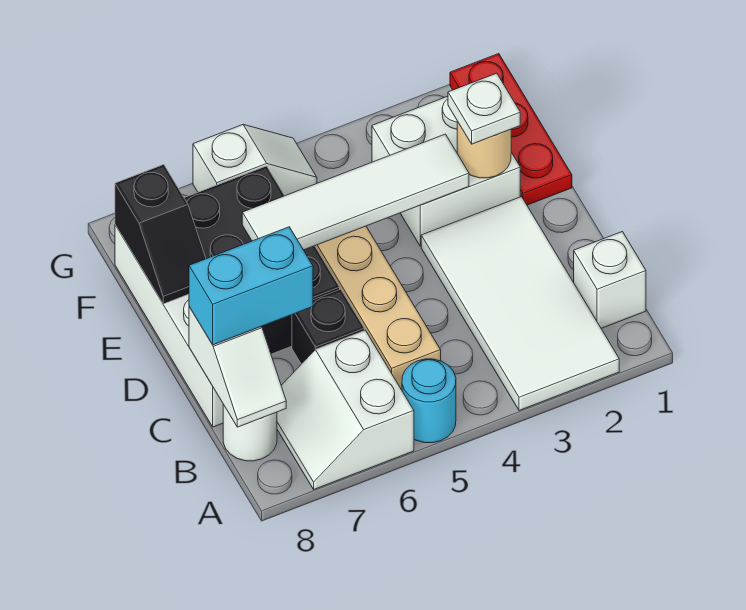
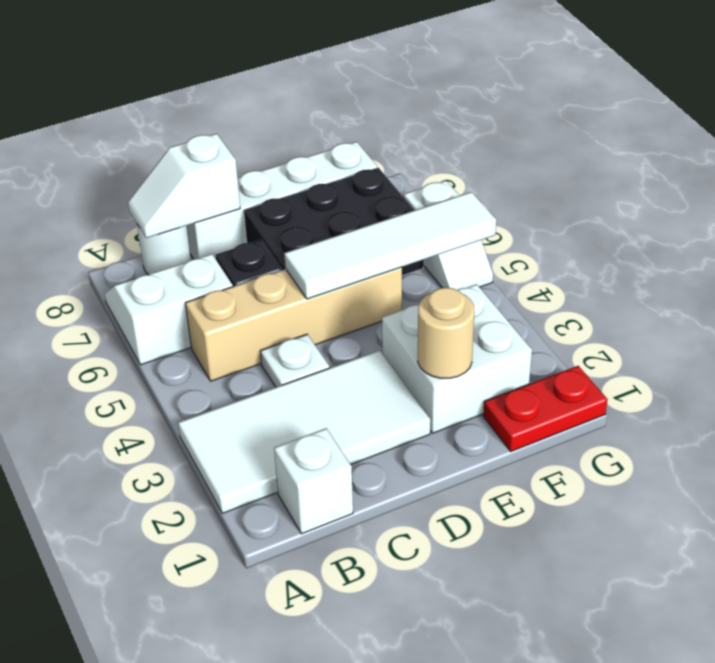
cyan round brick A5 level 1 -> none
cyan brick C7:C8 level 3 -> none
red plate E1:G1 level 1 -> red plate F1:G1 level 1
white plate E2 level 3 -> white plate C4 level 1
white tile E3:E6 level 2 -> white tile D5:G5 level 2
black slope E8:F8 level 2 top F -> none

